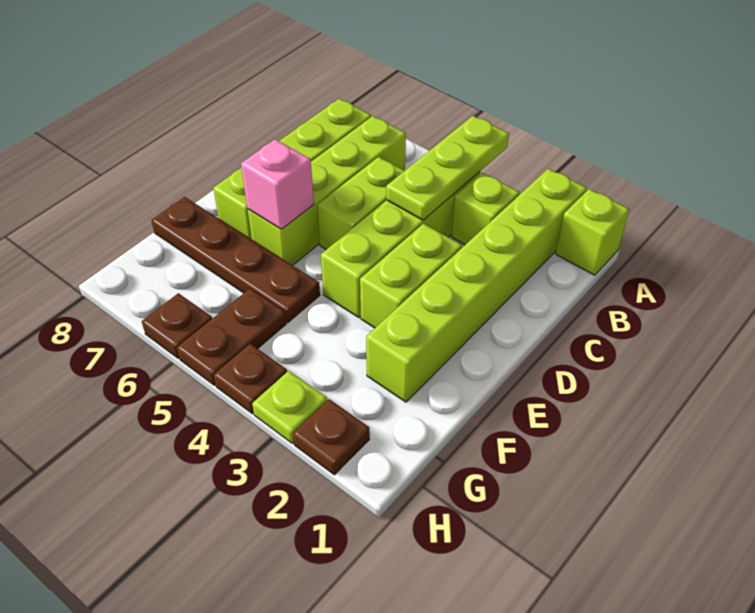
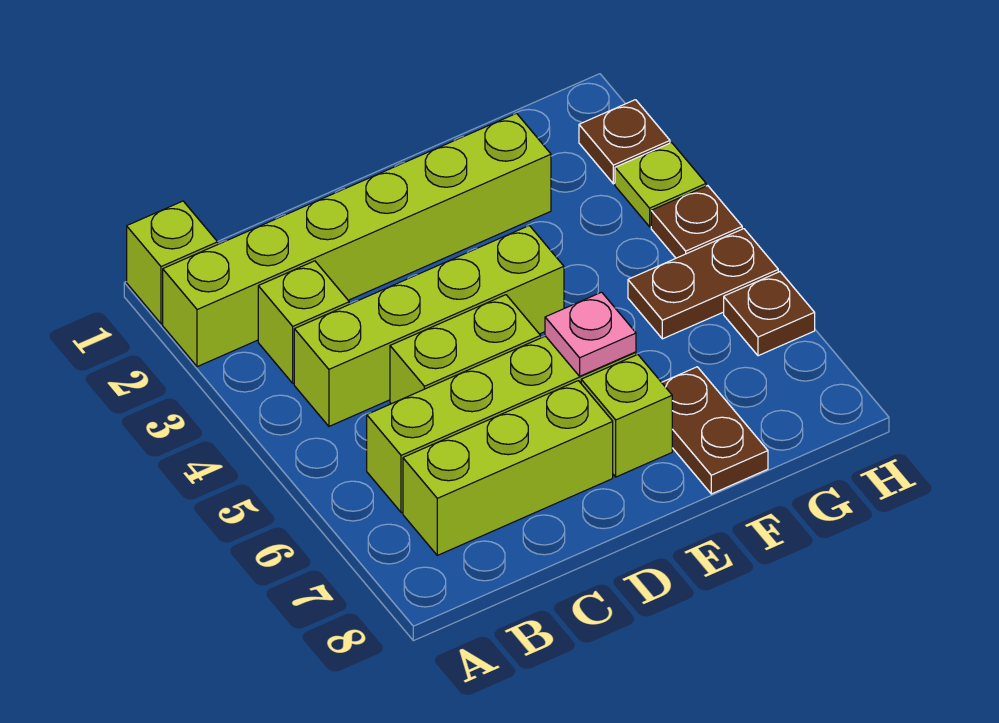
lime plate A4:C4 level 2 -> none
lime brick D3:E3 level 1 -> none
pink brick E6 level 2 -> pink plate E6 level 2
brown plate F5:F8 level 1 -> brown plate F7:F8 level 1

